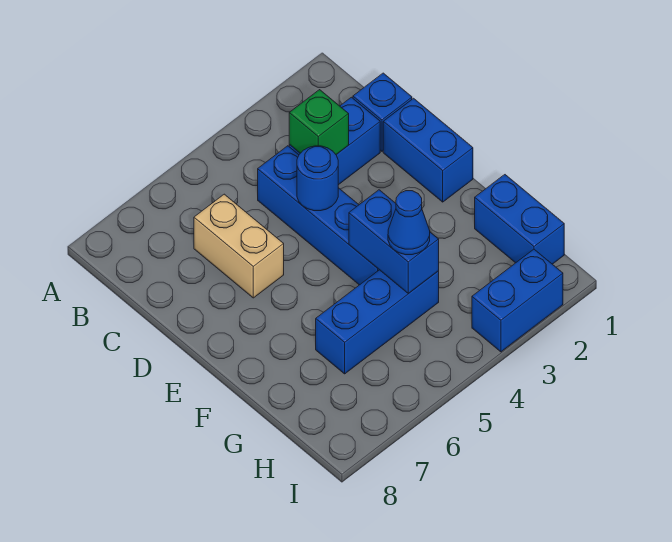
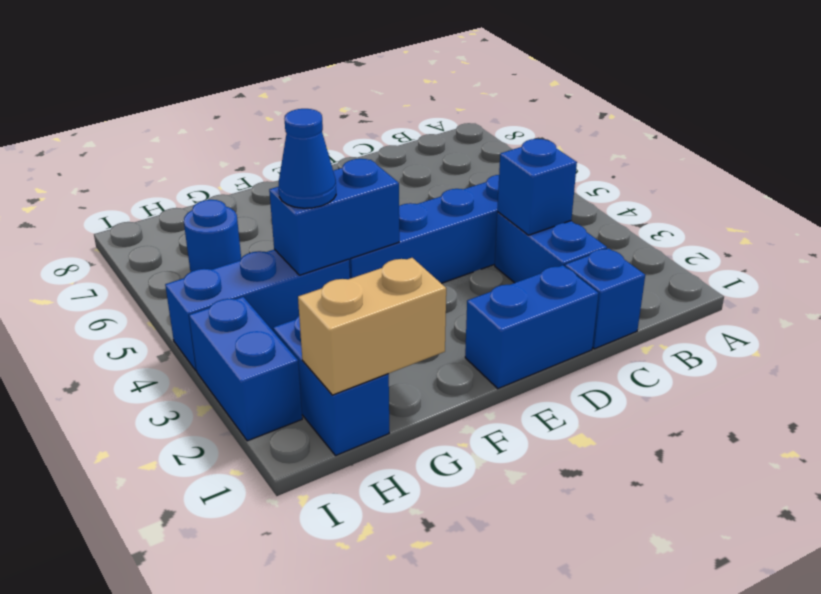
green brick C3 level 2 -> blue brick C3 level 2
tan brick C6:D6 level 1 -> tan brick G1:H1 level 2
blue round brick D4 level 2 -> blue round brick H6 level 1
blue brick G1:H1 level 1 -> blue brick H1:H2 level 1
blue brick G4:G6 level 1 -> blue brick G4:I4 level 1

